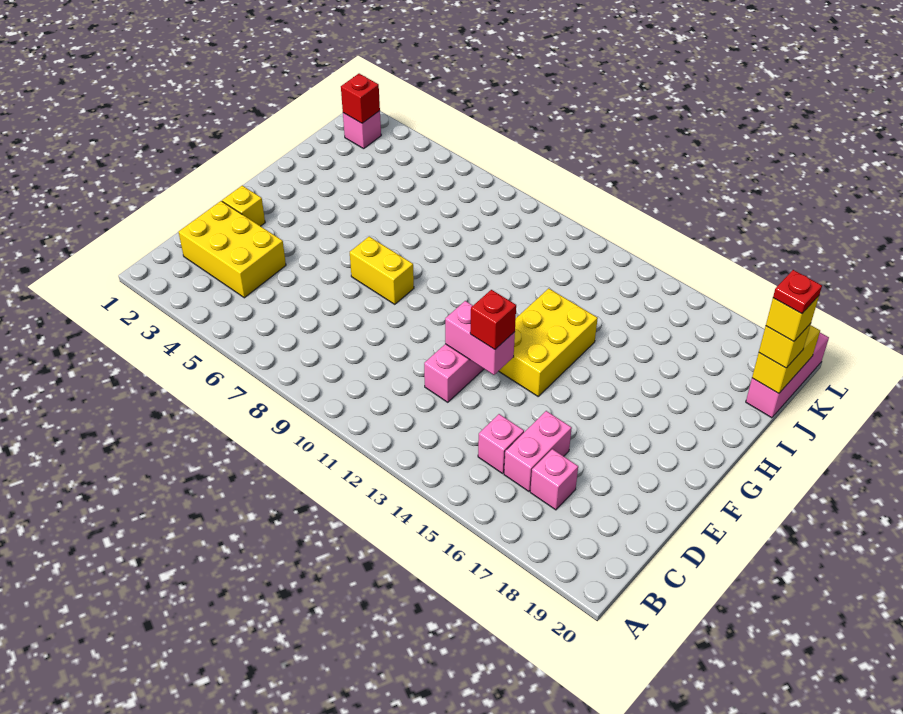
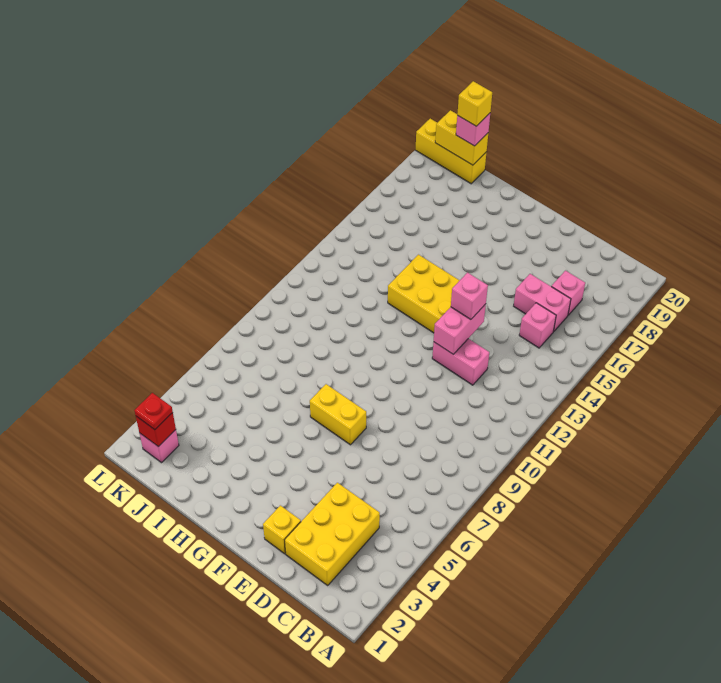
red brick E13 level 3 -> pink brick E13 level 3
yellow brick F7:F8 level 1 -> yellow brick F7:G7 level 1
pink brick J20:L20 level 1 -> yellow brick J20:L20 level 1
yellow brick J20 level 3 -> pink brick J20 level 3
red plate J20 level 5 -> red plate K2 level 3

